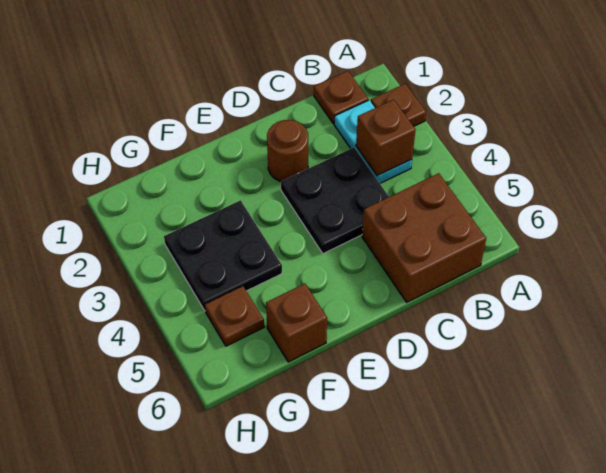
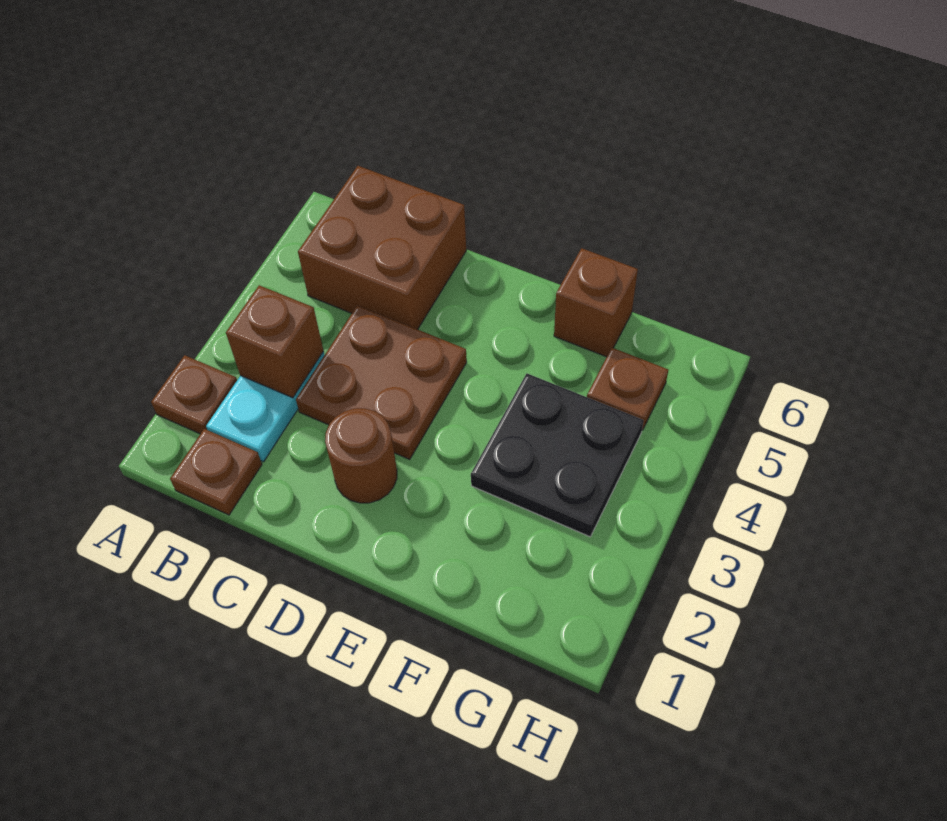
black plate C3:D4 level 1 -> brown plate C3:D4 level 1

